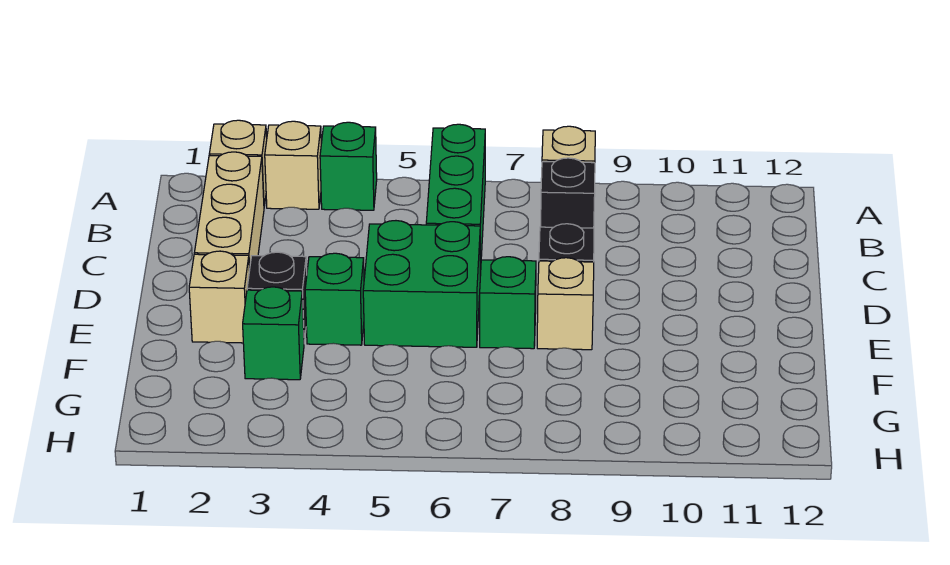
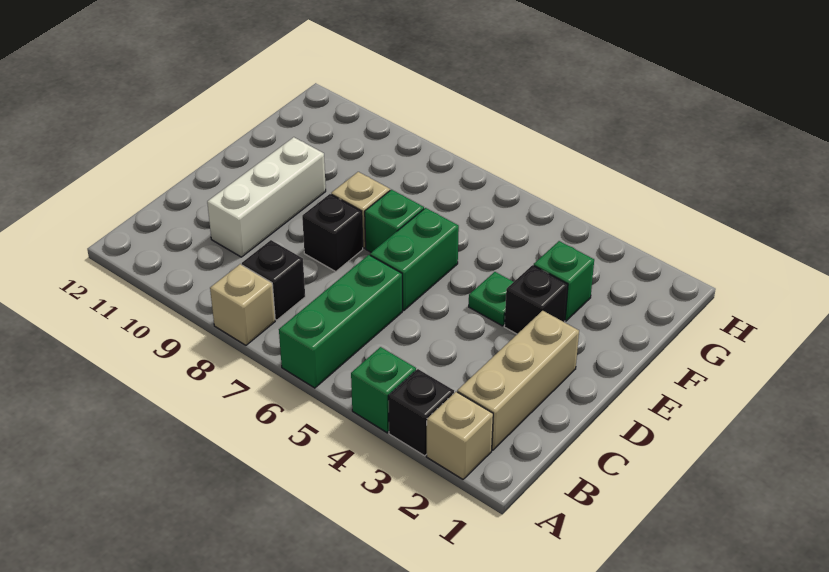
tan brick A3 level 1 -> black brick A3 level 1
none -> white brick C10:E10 level 1
green brick D5:E6 level 1 -> green brick D6:E6 level 1
tan brick E2 level 1 -> none
green brick E4 level 1 -> green plate E4 level 1

